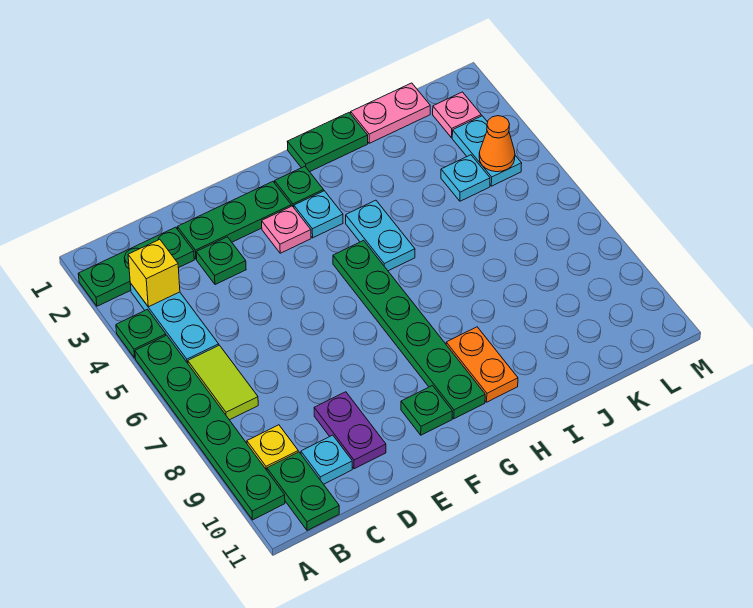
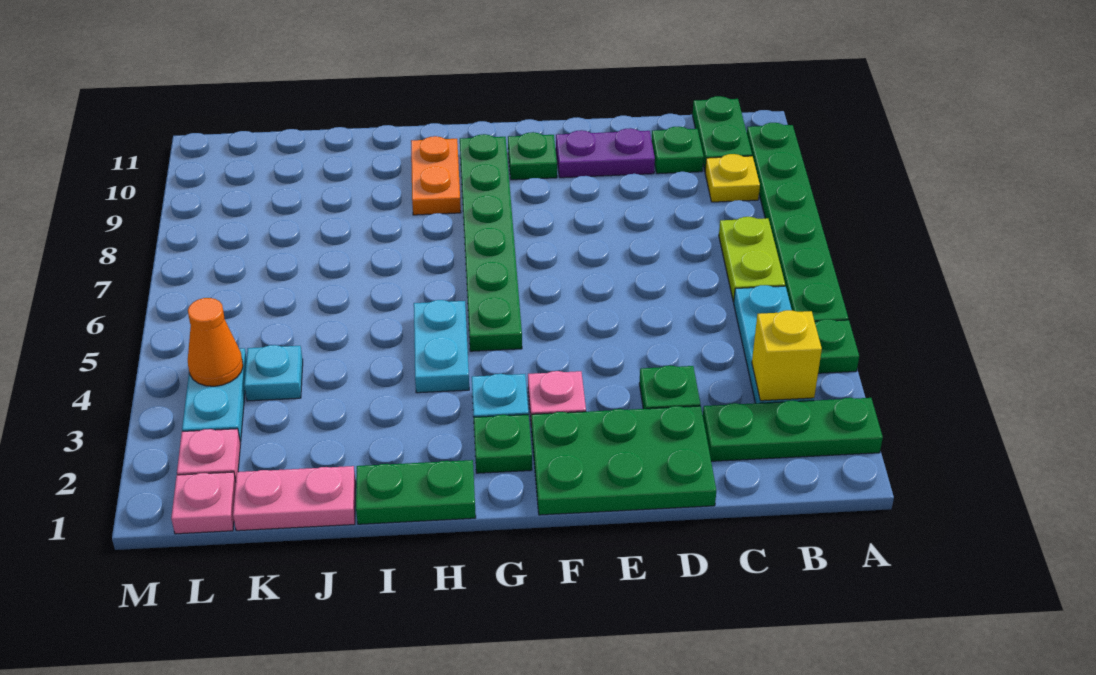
lime tile B6:B7 level 1 -> lime plate B6:B7 level 1
cyan plate C10 level 1 -> green plate C10 level 1
green plate D2:F2 level 1 -> green plate D1:F2 level 1
purple plate D9:D10 level 1 -> purple plate D10:E10 level 1
none -> pink plate L1 level 1

